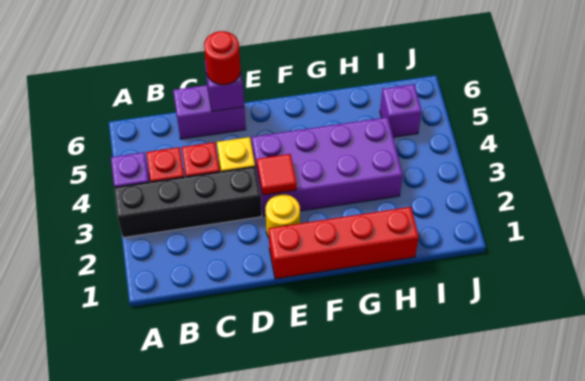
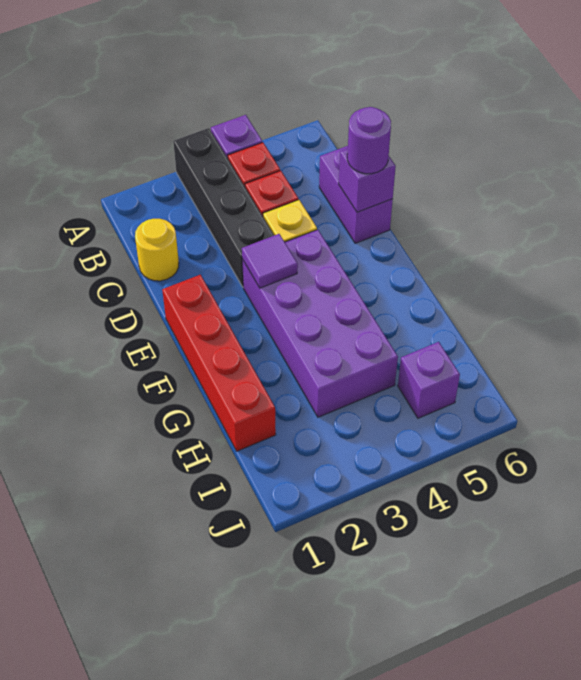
red round brick D6 level 3 -> purple round brick D6 level 3
yellow round brick E2 level 1 -> yellow round brick C1 level 1
red tile E3 level 2 -> purple tile E3 level 2

